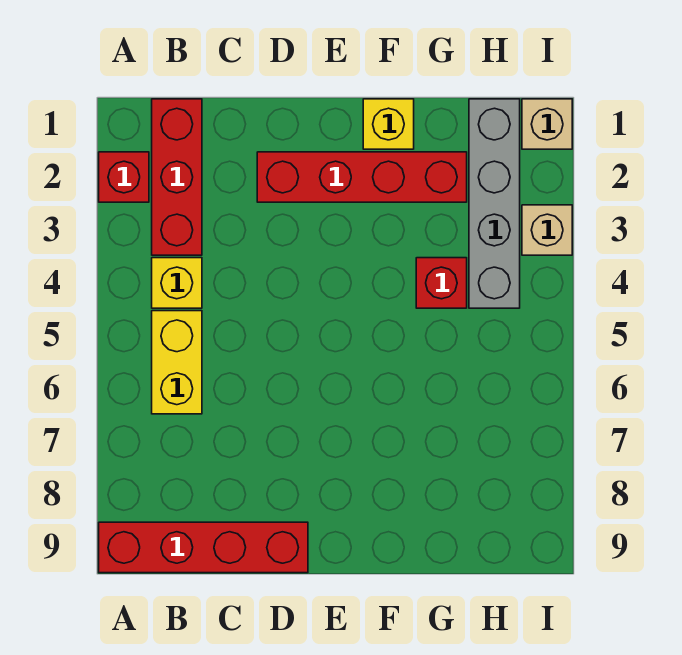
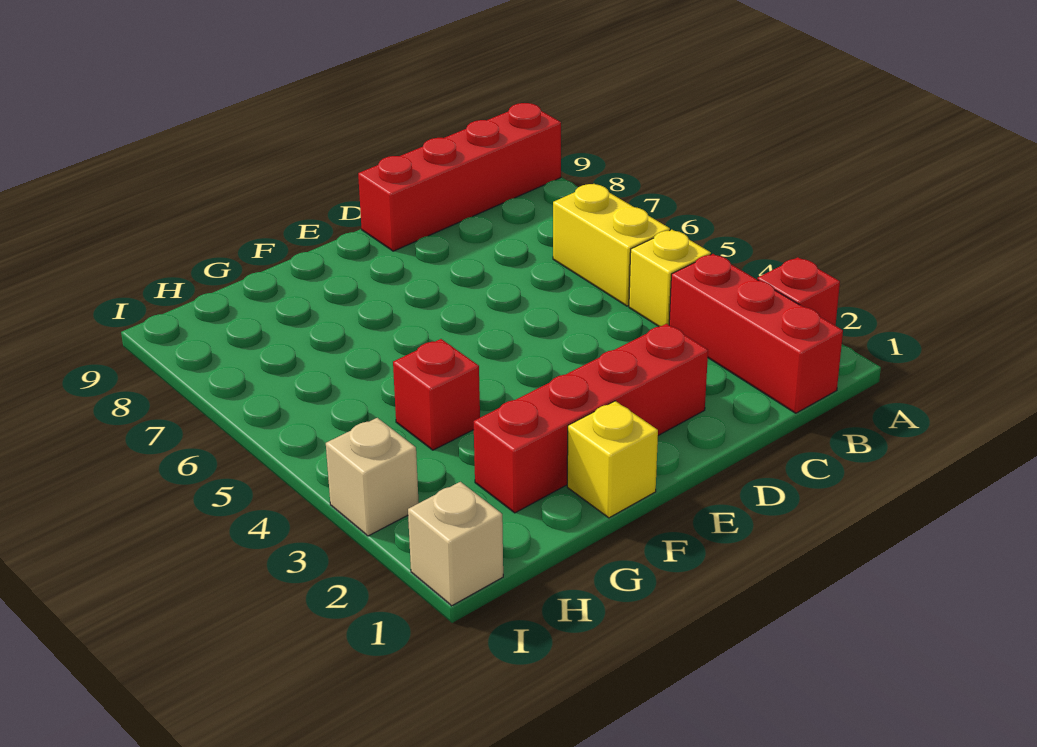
grey brick H1:H4 level 1 -> none

